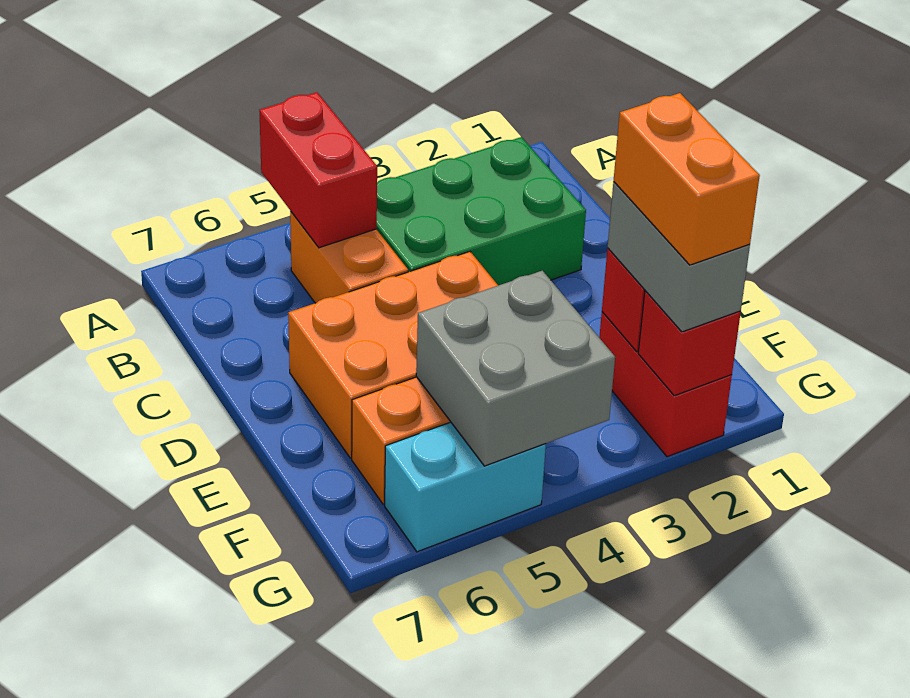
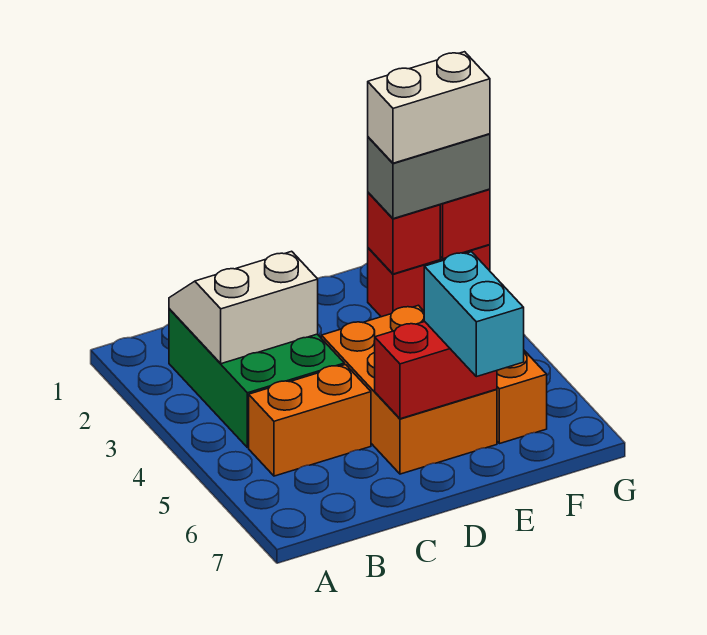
red brick A5:B5 level 2 -> red brick D6:E6 level 2
none -> white slope B2:C3 level 2 top 3
orange brick F2:G2 level 4 -> white brick F2:G2 level 4
grey brick F4:G5 level 2 -> none
cyan brick G5:G6 level 1 -> cyan brick E6:E7 level 3

